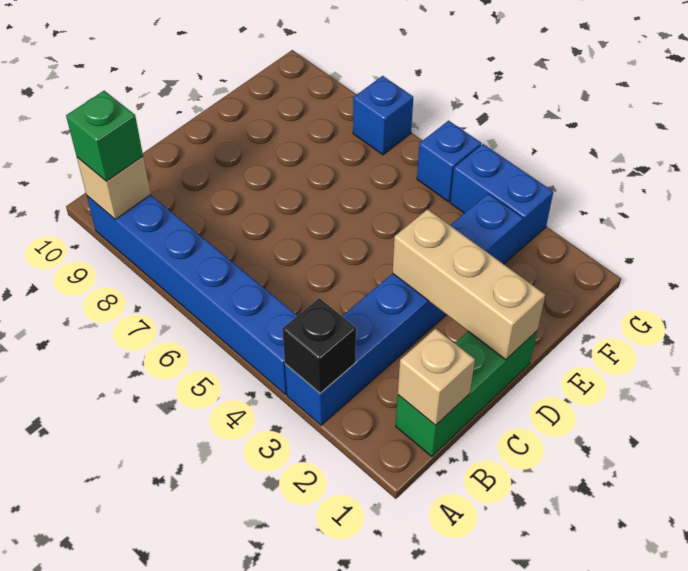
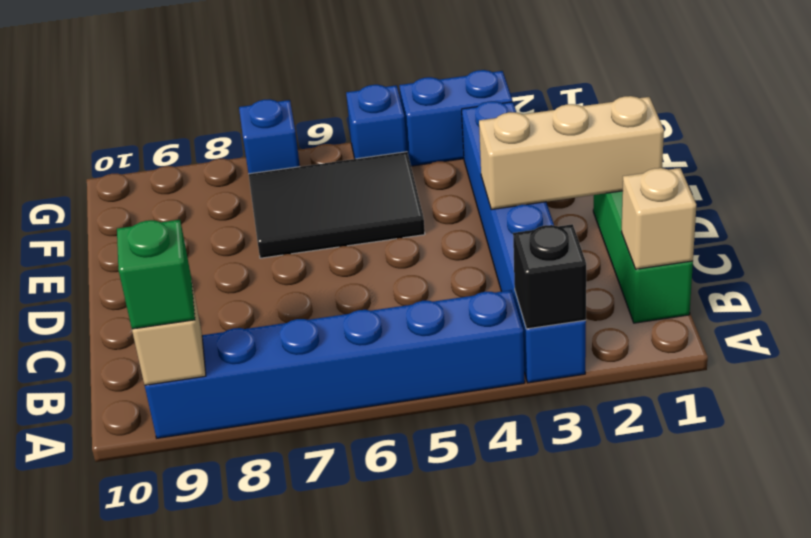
none -> black tile E5:F7 level 1

